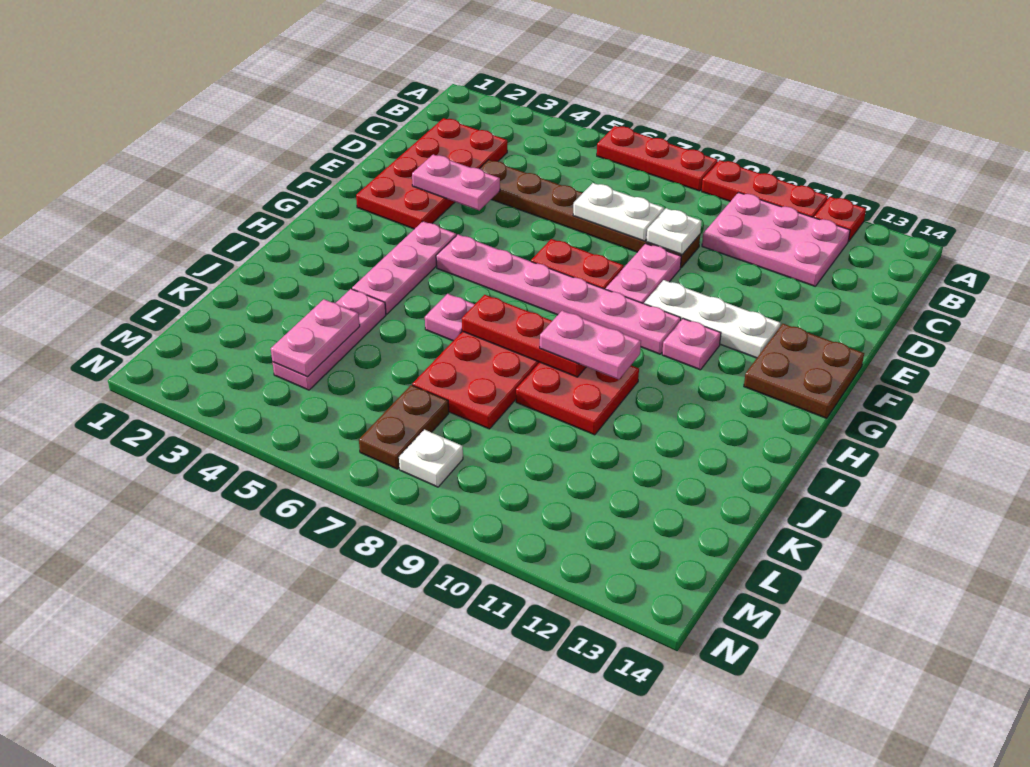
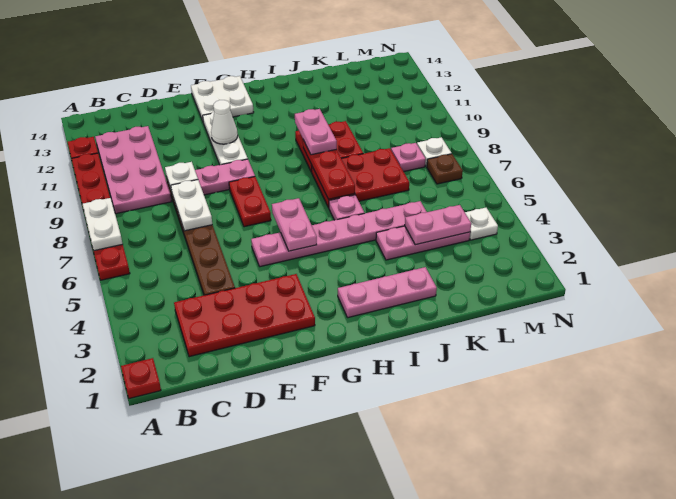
none -> red plate A1 level 1
none -> white plate A7:A8 level 2
pink plate B10:C12 level 1 -> pink plate B9:C12 level 1
pink plate E3:E4 level 2 -> pink plate G5:G6 level 2
none -> white cone F11 level 2
brown plate F13:G14 level 1 -> white plate F13:G14 level 1
pink plate G4:I4 level 1 -> pink plate H2:J2 level 1
pink plate G5:G10 level 1 -> pink plate F5:K5 level 1
pink plate G11 level 1 -> pink plate L8 level 1
brown plate L7:M7 level 1 -> brown plate M7 level 1
none -> white plate M4 level 1

